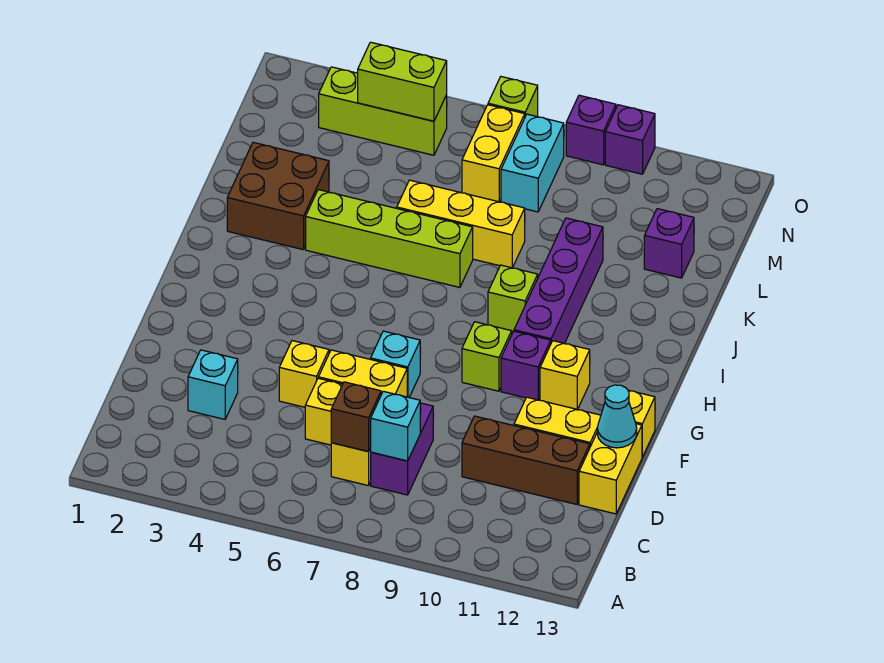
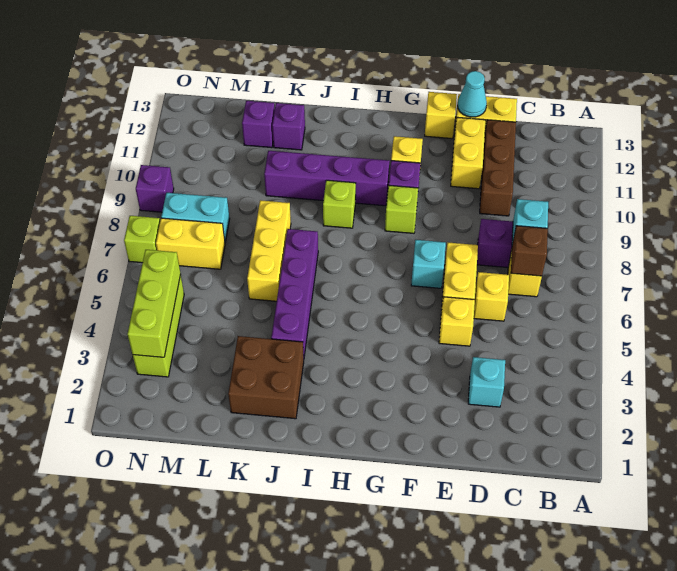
lime brick J4:J7 level 1 -> purple brick J4:J7 level 1
lime brick N4:N5 level 2 -> lime brick N3:N5 level 2
purple brick O10 level 1 -> purple brick K12 level 1

